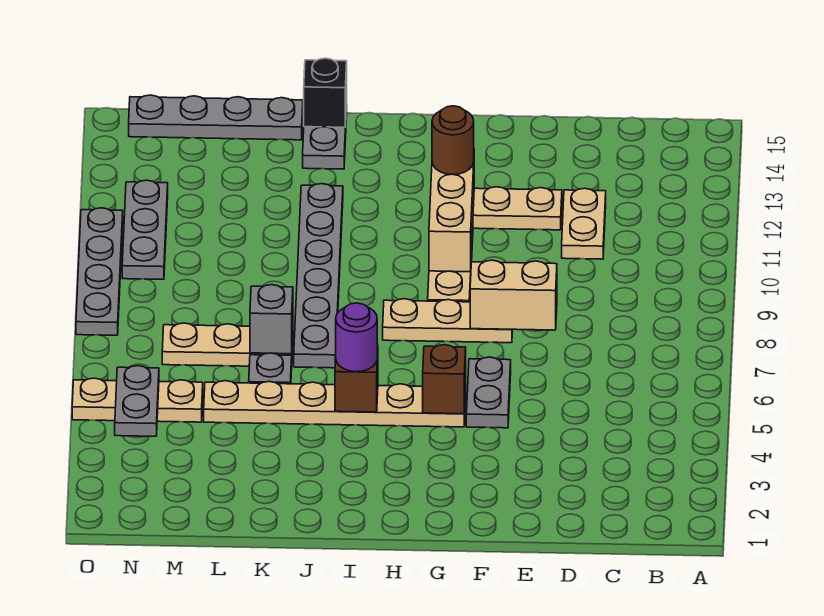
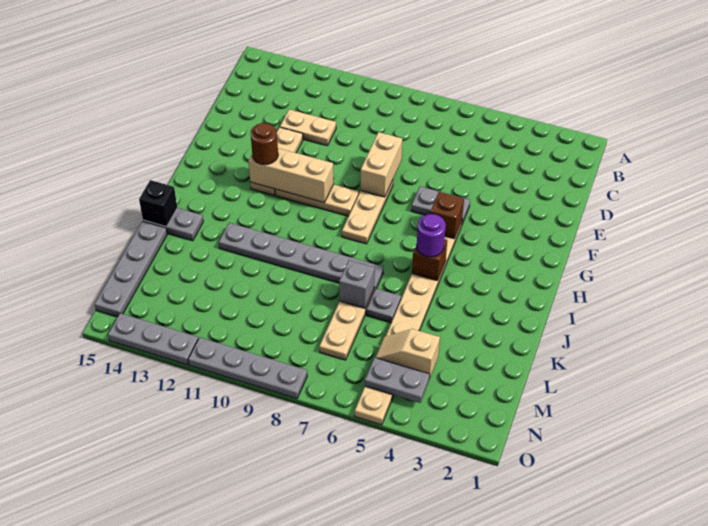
none -> tan slope M4:M5 level 2 top 4
grey plate N10:N12 level 1 -> grey plate O12:O14 level 1

